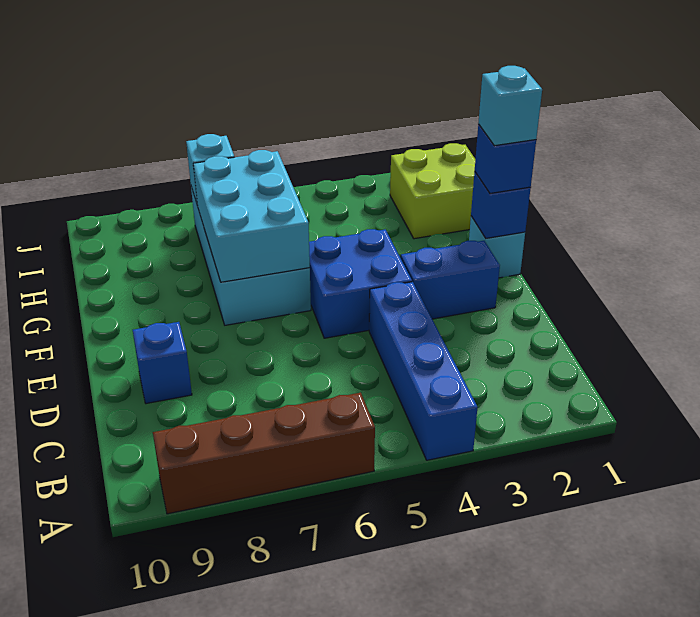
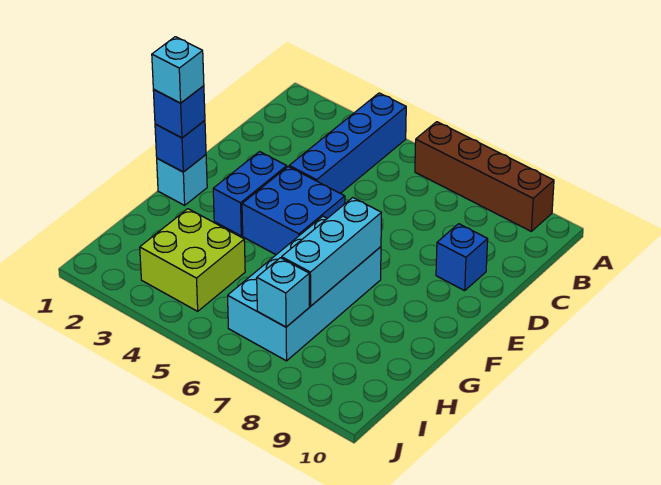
blue brick E2:E3 level 1 -> blue brick E3:F3 level 1
cyan brick F6:H7 level 2 -> cyan brick F7:H7 level 2
lime brick H1:I2 level 1 -> lime brick H3:I4 level 1

